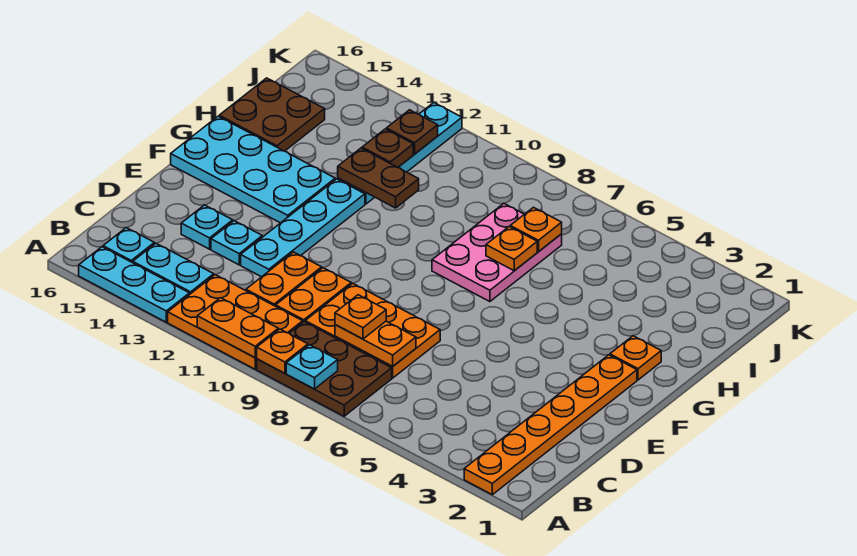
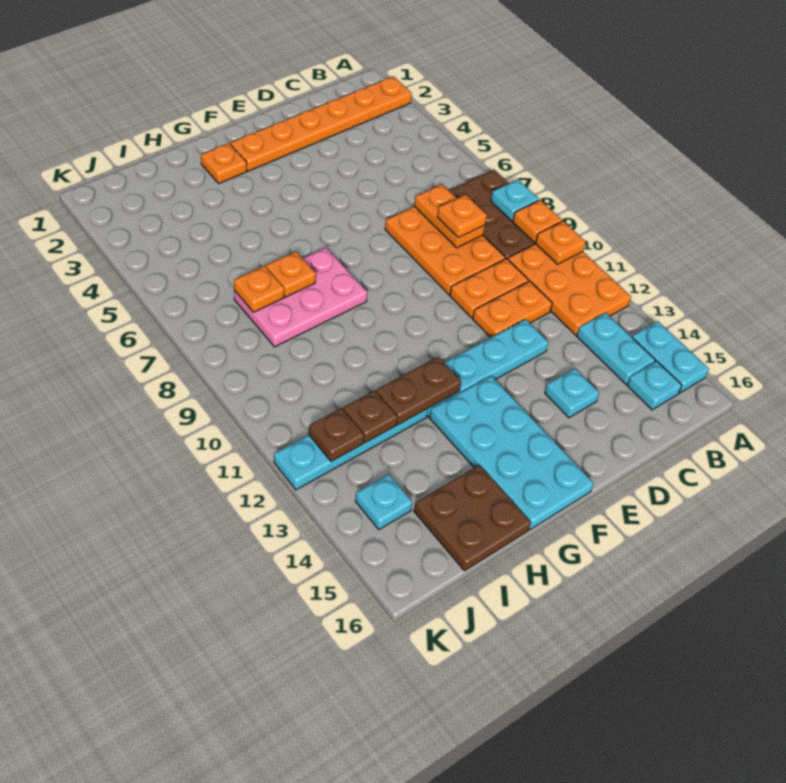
orange plate A10:A11 level 2 -> orange plate A10 level 2
cyan plate A13:A15 level 1 -> cyan plate A14:A15 level 1
cyan plate D13 level 1 -> cyan plate J14 level 1
brown plate H11:H12 level 2 -> brown plate G12:H12 level 2

